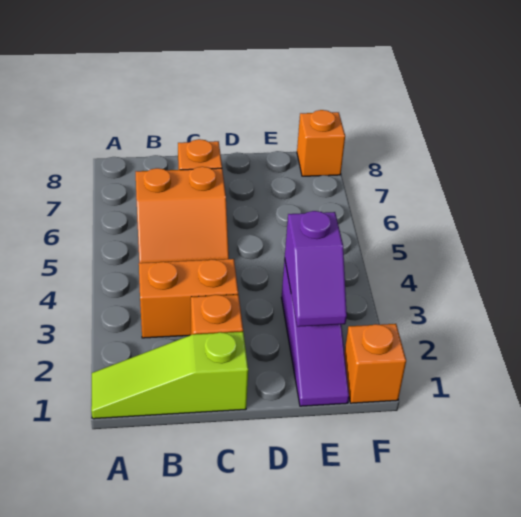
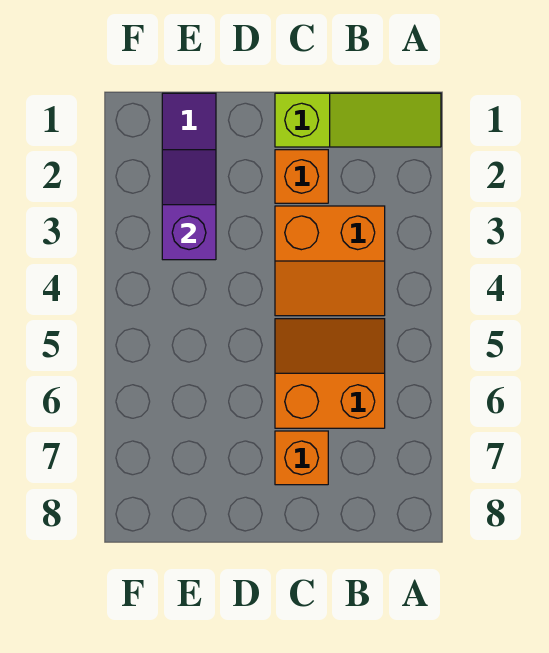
orange brick F1 level 1 -> none
orange brick F8 level 1 -> none

